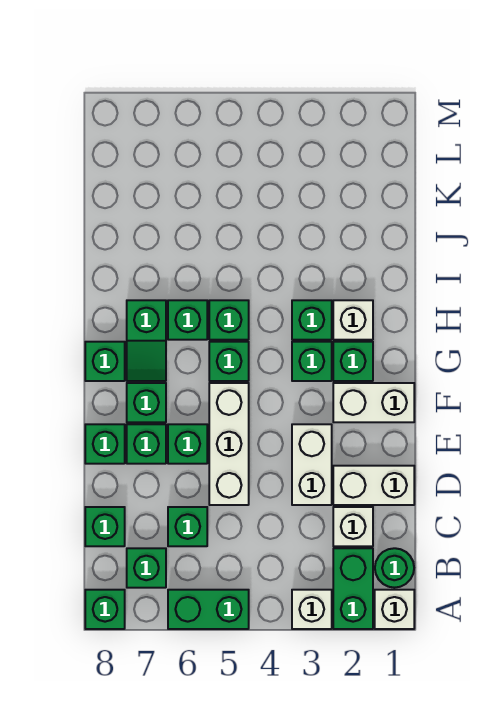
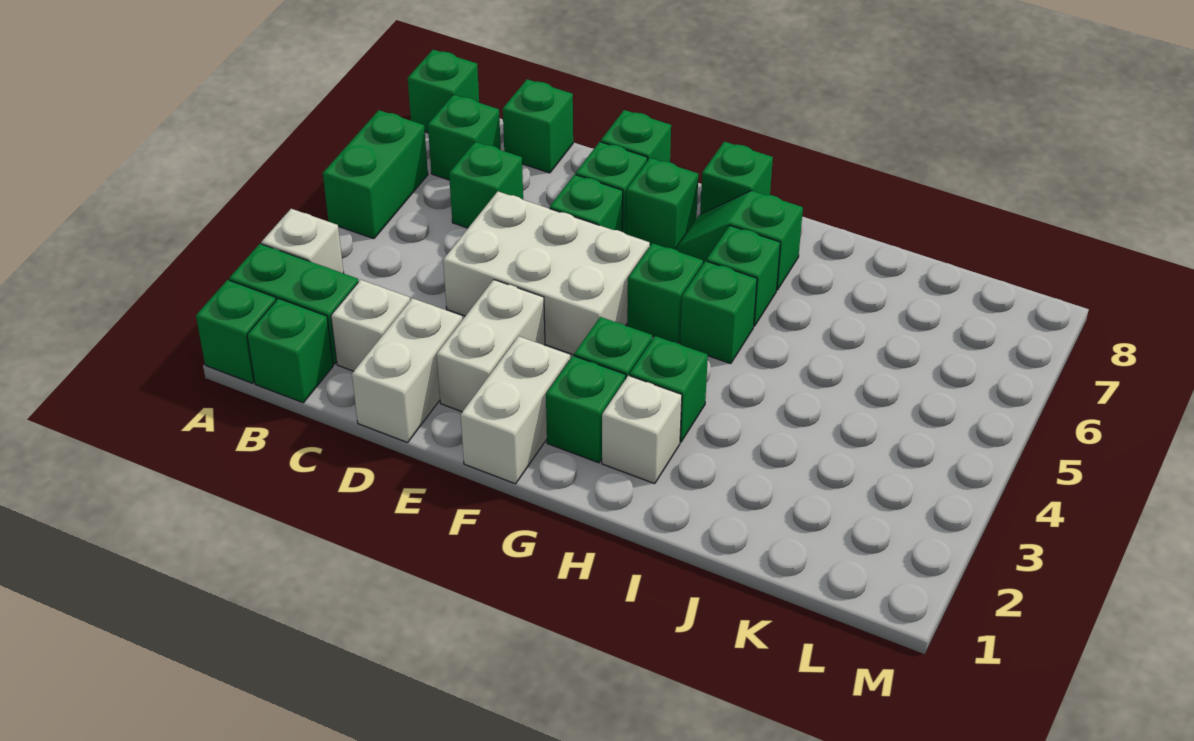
white brick A1 level 1 -> green brick A1 level 1
green round brick B1 level 1 -> green brick B1 level 1
white brick D3:E3 level 1 -> white brick E2:E3 level 1
white brick D5:F5 level 1 -> white brick D4:F5 level 1

